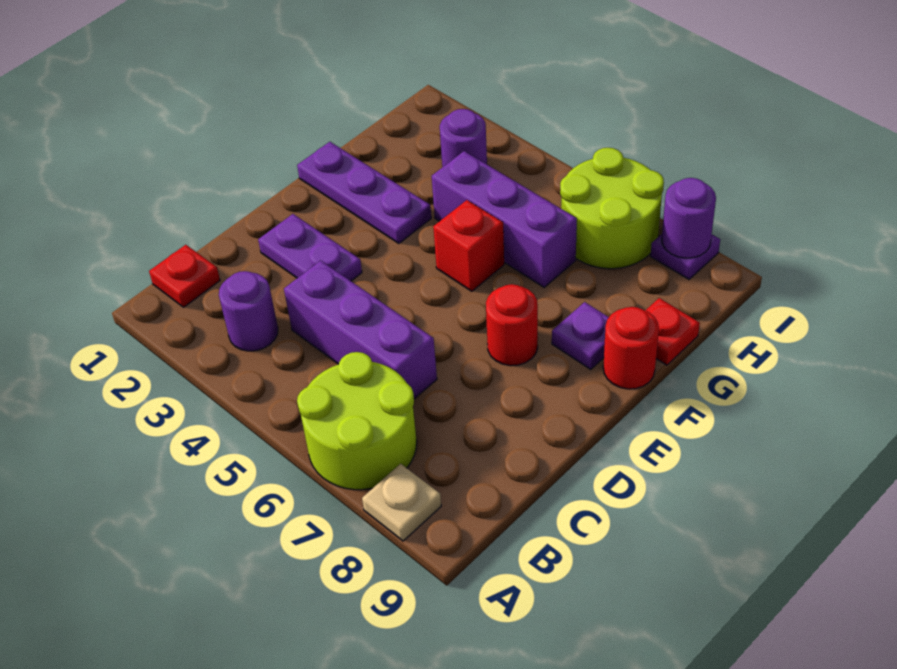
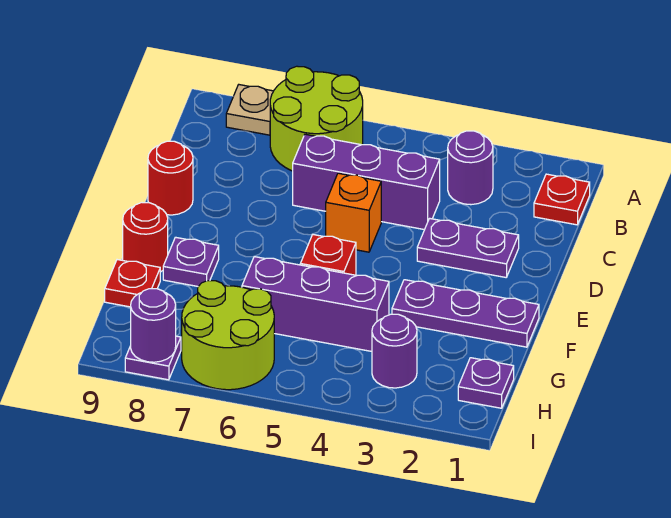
none -> orange brick D5 level 1
red round brick E7 level 1 -> red round brick D9 level 1
none -> purple plate H1 level 1

